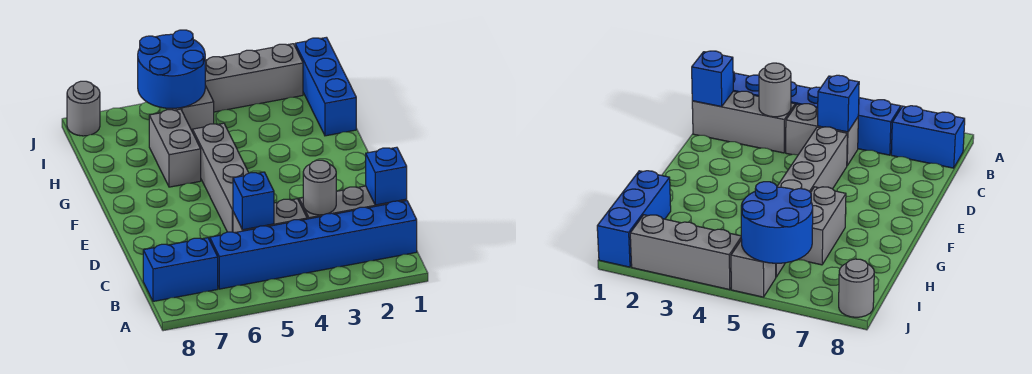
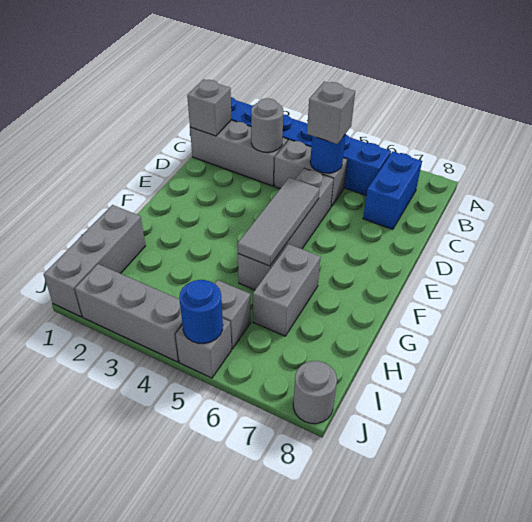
blue brick B7:B8 level 1 -> blue brick B7:C7 level 1
blue brick C1 level 2 -> grey brick C1 level 2
blue brick C5 level 2 -> blue round brick C5 level 2
none -> grey brick C5 level 3
none -> grey tile E5:G5 level 2
blue brick H1:J1 level 1 -> grey brick H1:J1 level 1
blue round brick I5:J6 level 2 -> blue round brick J5 level 2

